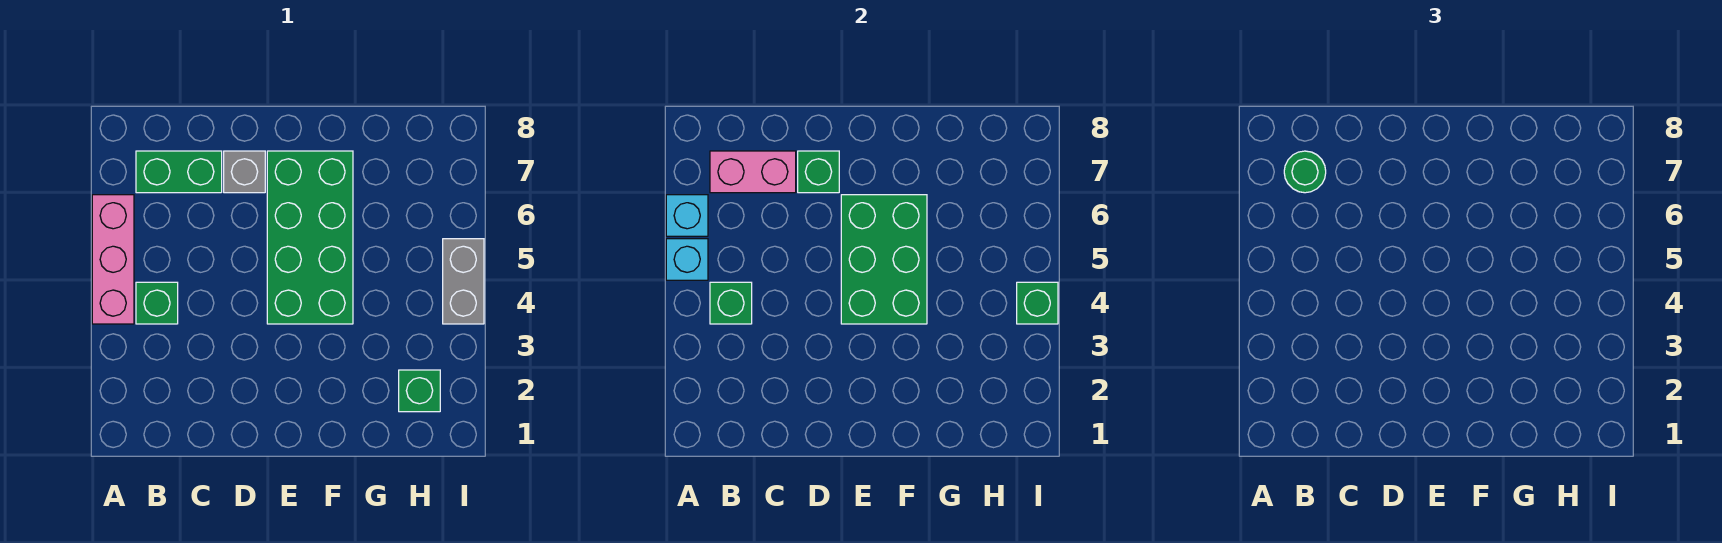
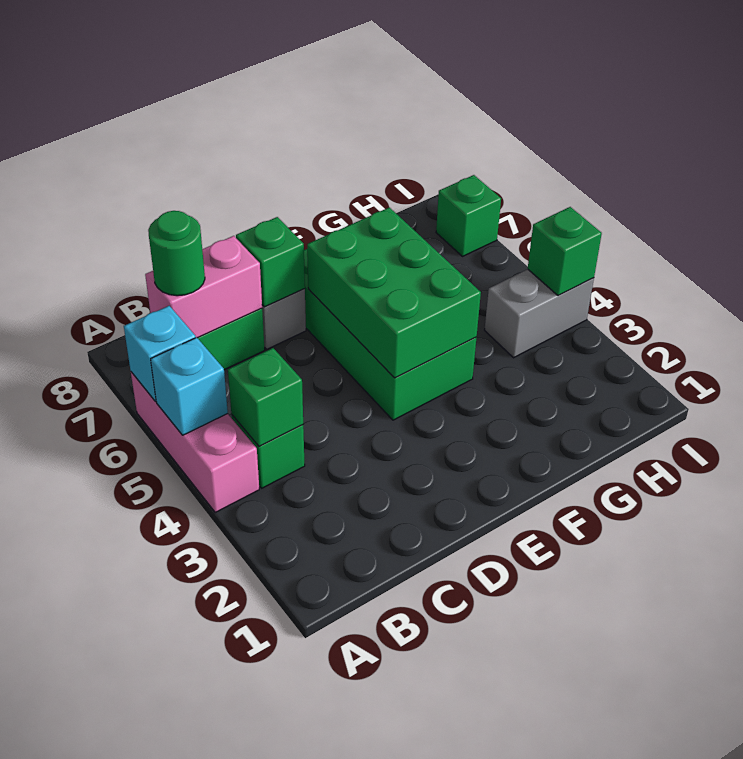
green brick H2 level 1 -> green brick I7 level 1
grey brick I4:I5 level 1 -> grey brick H4:I4 level 1

